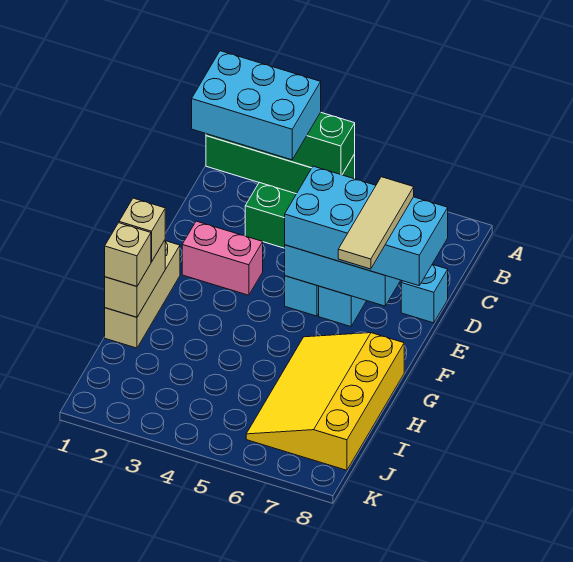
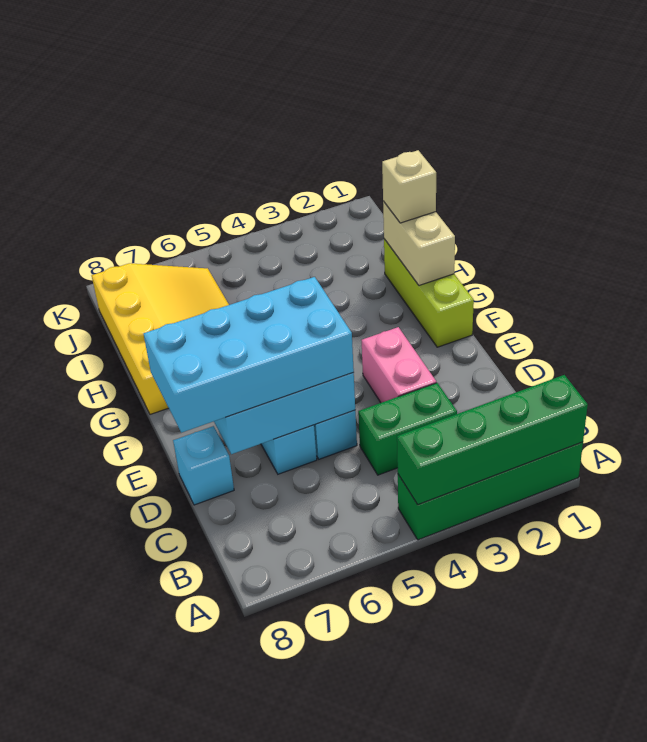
cyan brick A1:B3 level 3 -> none
tan tile D7:F7 level 4 -> none
pink brick E2:E3 level 1 -> pink brick D3:E3 level 1
tan brick F1:H1 level 1 -> lime brick F1:H1 level 1
tan brick G1 level 3 -> none

